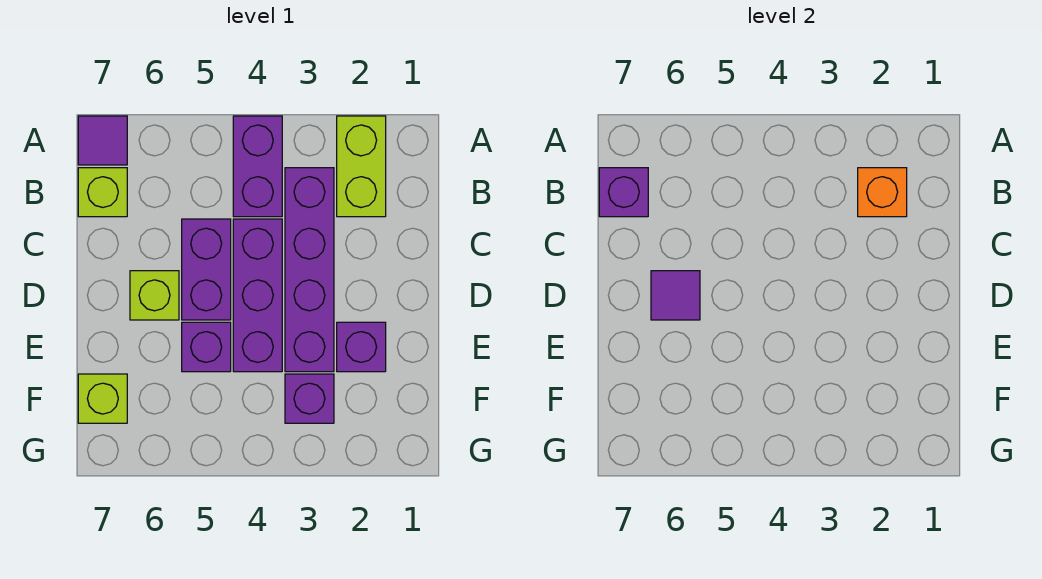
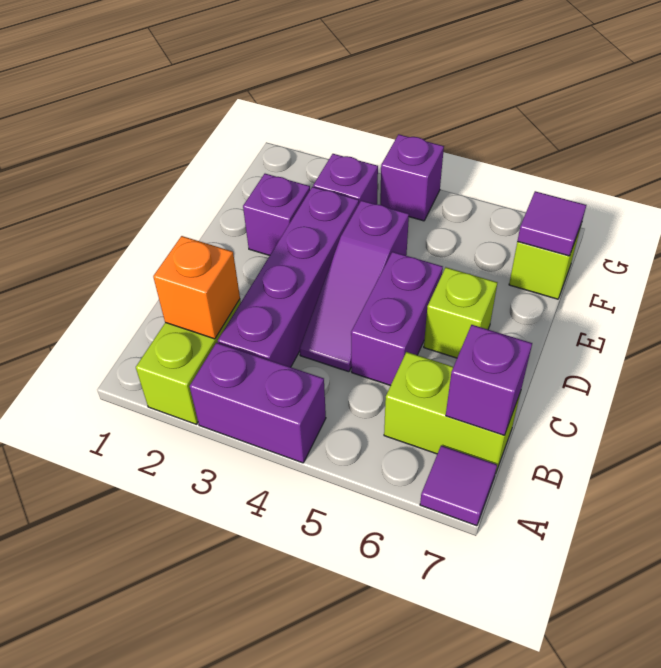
purple brick A4:B4 level 1 -> purple brick A3:A4 level 1
lime brick B7 level 1 -> lime brick B6:B7 level 1
purple brick C4:E4 level 1 -> purple slope C4:E4 level 1 top E
purple tile D6 level 2 -> purple tile F7 level 2
purple brick E5 level 1 -> purple brick G4 level 1

